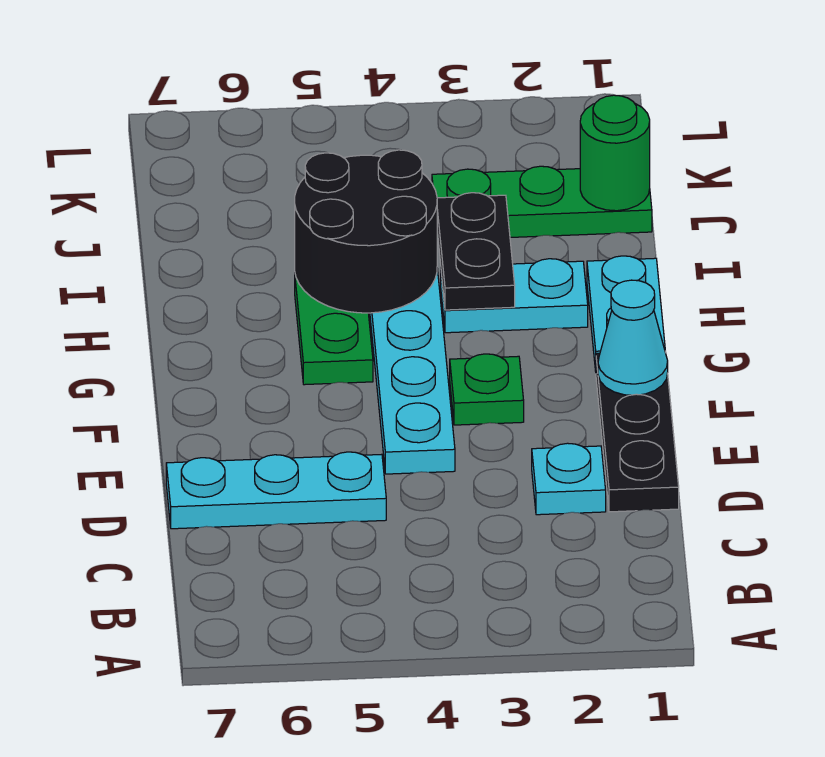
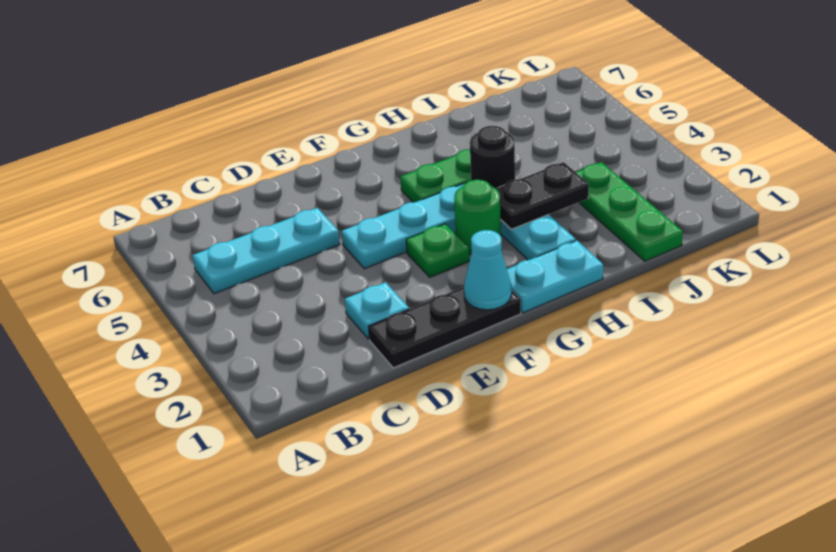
cyan plate D5:D7 level 1 -> cyan plate B5:D5 level 1
black round brick H4:I5 level 2 -> black round brick H4 level 2
green round brick J1 level 2 -> green round brick G3 level 1

